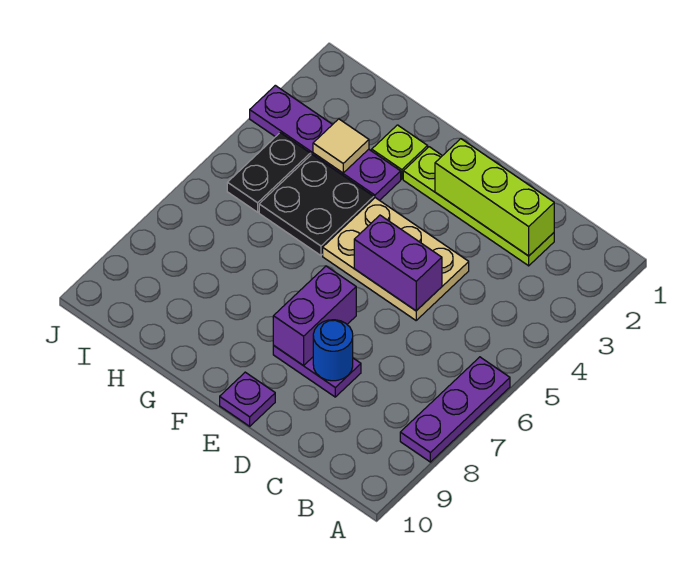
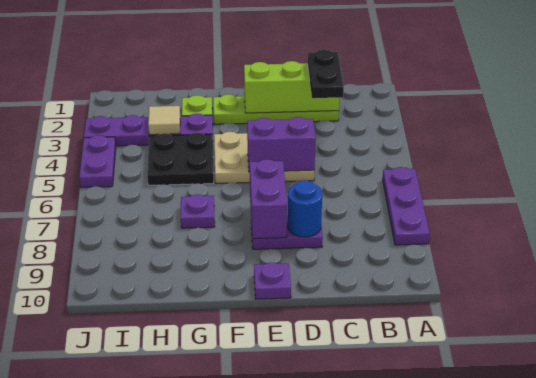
none -> purple plate G7 level 1
black plate I4:I5 level 1 -> black plate C2:C3 level 3
none -> purple plate J4:J5 level 1

